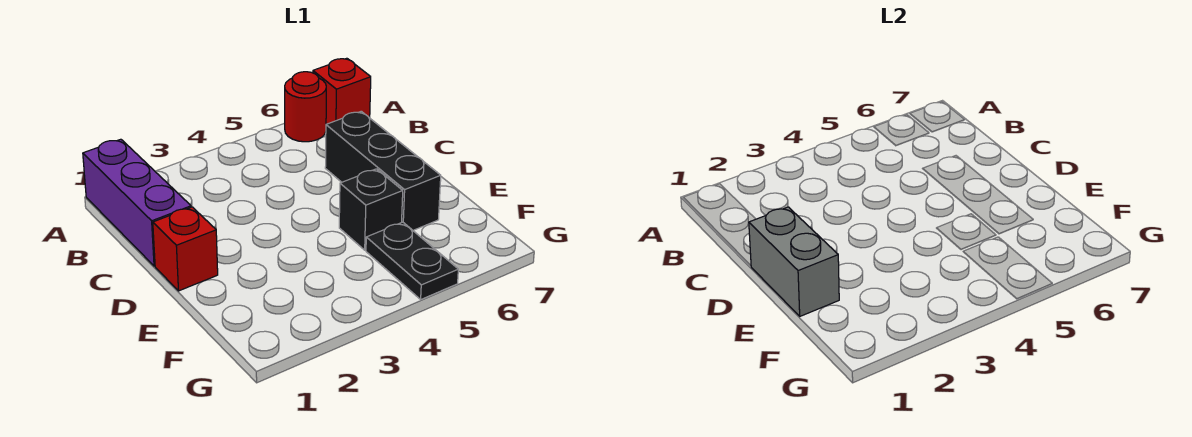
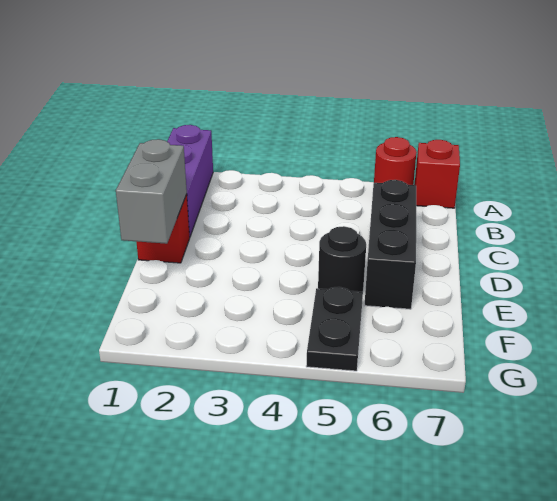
black brick E5 level 1 -> black round brick E5 level 1

